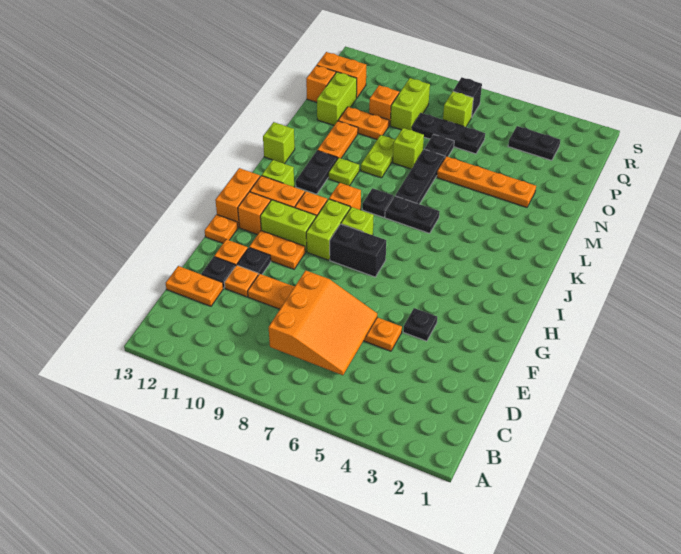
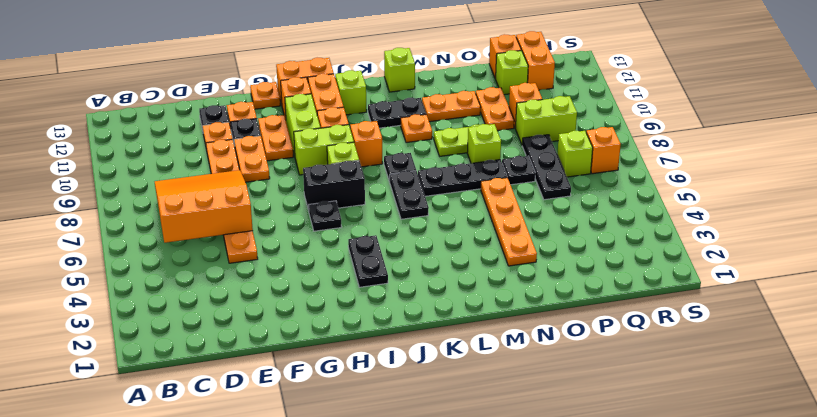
orange slope C6:E8 level 2 top 8 -> orange slope C6:E8 level 2 top 6
orange plate D12:D13 level 1 -> orange plate F9:F10 level 1
black plate F4 level 1 -> black plate H6 level 1
black brick H7:H8 level 1 -> black brick H7:I7 level 1
lime plate L10 level 1 -> orange plate L10 level 1
lime brick O12:P12 level 1 -> lime brick P12 level 1
black plate Q3:Q4 level 1 -> black plate I3:I4 level 1
black brick R7 level 1 -> orange brick R7 level 1

